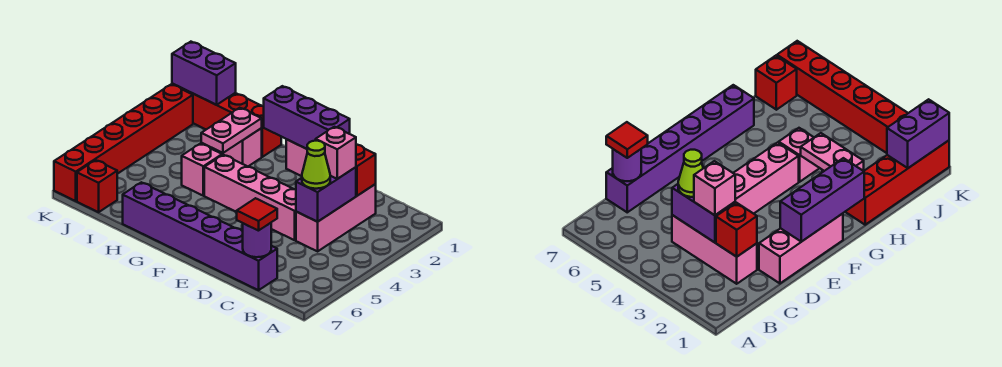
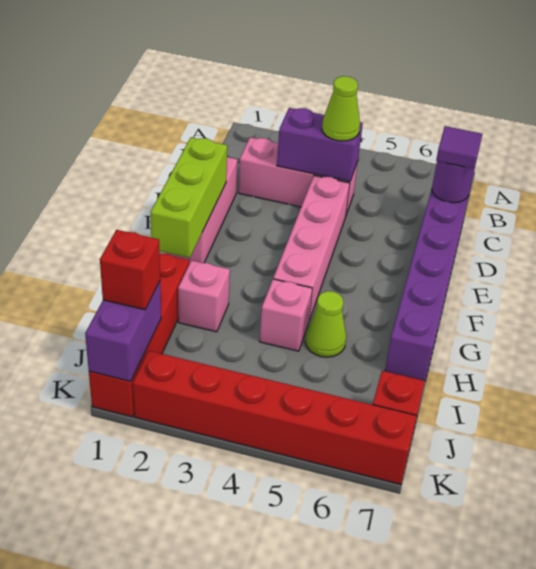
red brick C2 level 2 -> red brick J1 level 3
pink brick C3 level 3 -> none
red tile C7 level 3 -> purple tile C7 level 3
purple brick E1:G1 level 2 -> lime brick E1:G1 level 2
pink plate H2:H3 level 2 -> none
none -> lime cone H5 level 1

